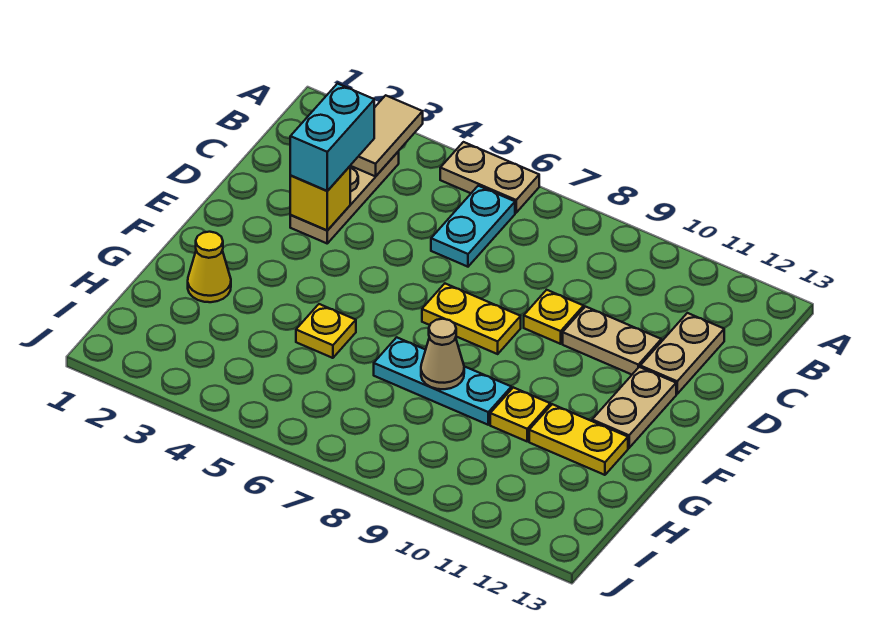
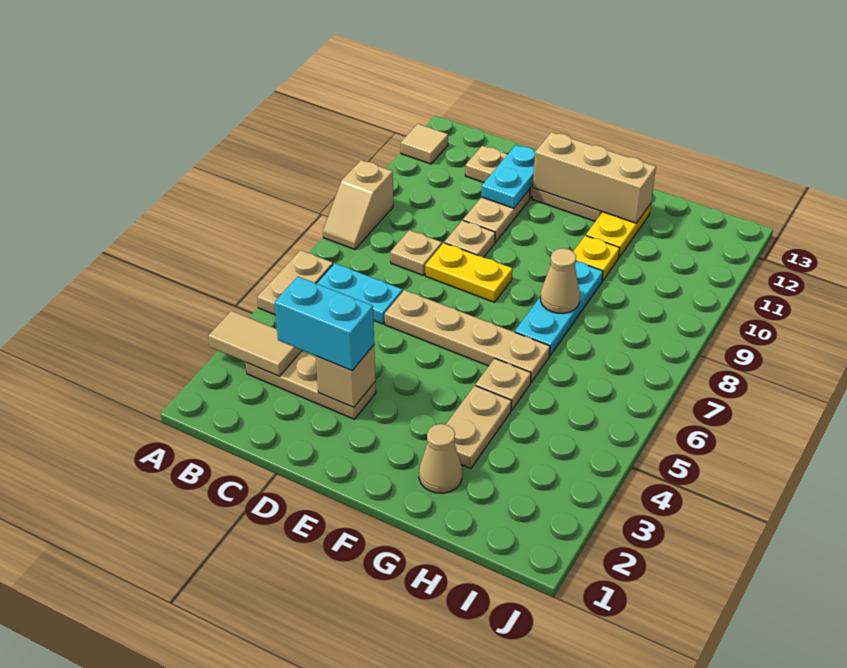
none -> tan slope A8:A9 level 1 top 9
none -> tan tile A12 level 1
none -> tan plate C8 level 1
yellow brick D3 level 2 -> tan brick D3 level 2
none -> tan plate D6:G6 level 1
yellow plate D9 level 1 -> tan plate D9 level 1
none -> cyan plate D11:D12 level 2
yellow plate E7:E8 level 1 -> yellow plate D8:E8 level 1
none -> tan brick E12:G12 level 2
yellow cone G2 level 1 -> tan cone G2 level 1
none -> tan plate G3:G4 level 1
yellow plate G5 level 1 -> tan plate G5 level 1

